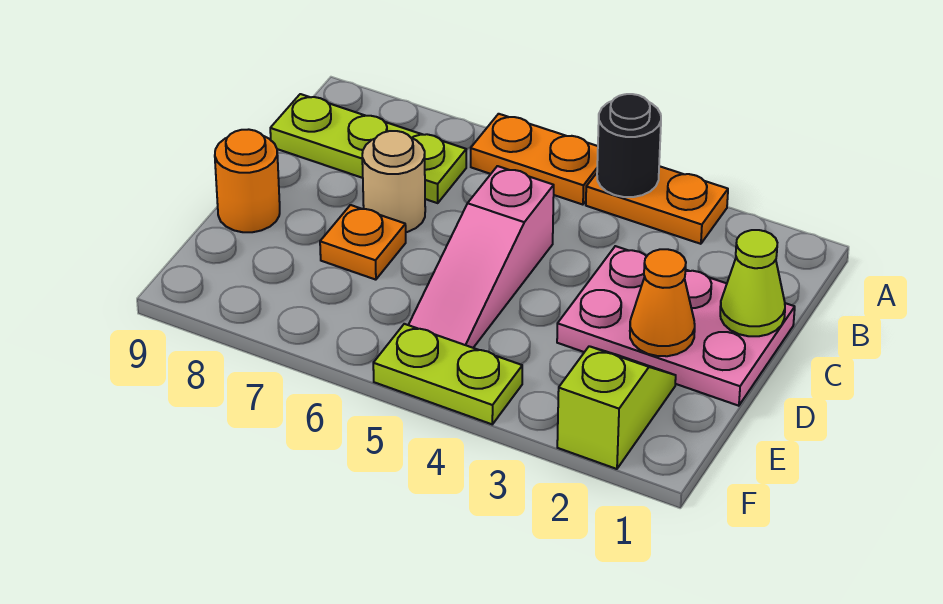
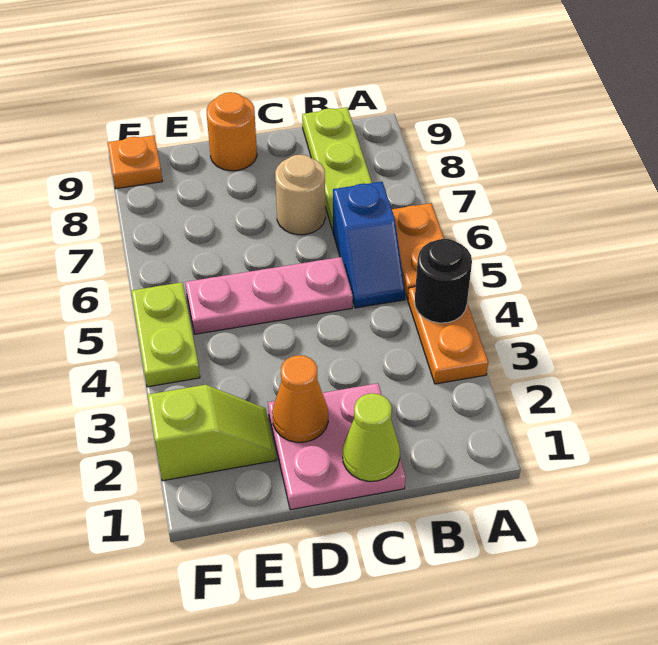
none -> blue slope B5:B6 level 1 top 6
pink plate C1:D3 level 1 -> pink plate C1:D2 level 1
pink slope C5:E5 level 1 top C -> pink plate C5:E5 level 1
orange plate D7 level 1 -> orange plate F9 level 1

